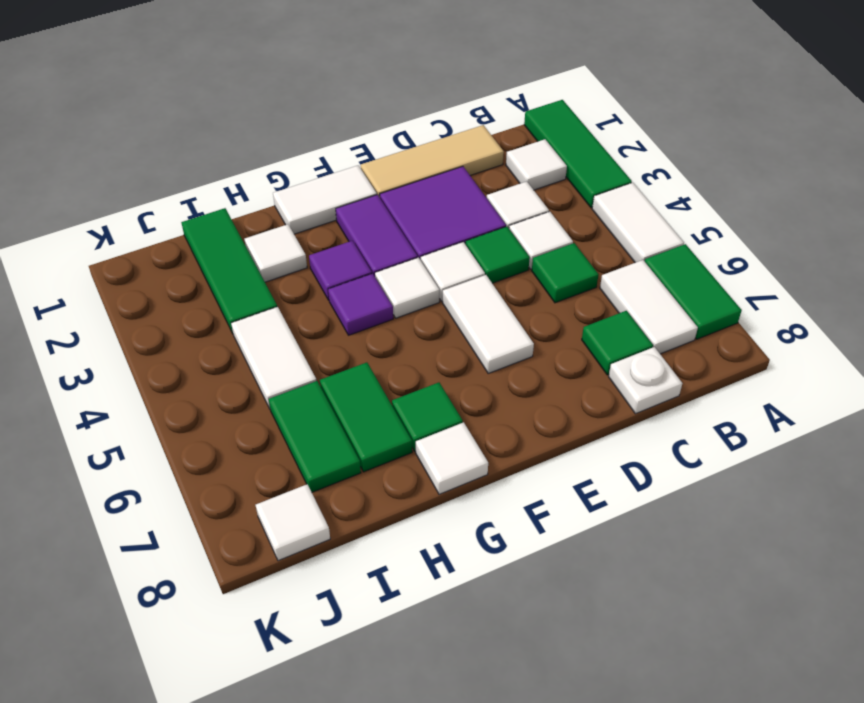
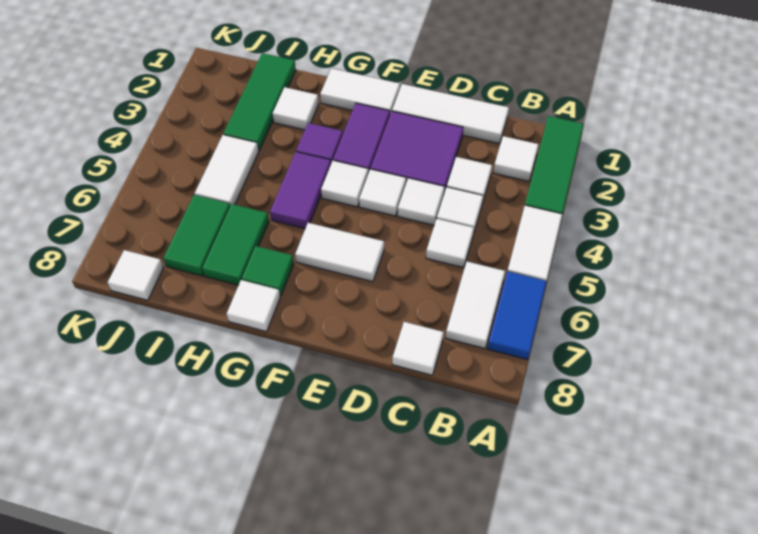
green tile A6:A7 level 1 -> blue tile A6:A7 level 1
tan tile C1:E1 level 1 -> white tile C1:E1 level 1
green tile C5 level 1 -> white tile C5 level 1
green tile C7 level 1 -> none
white plate C8 level 1 -> white tile C8 level 1
green tile D4 level 1 -> white tile D4 level 1
white tile E5:E6 level 1 -> white tile E6:F6 level 1
purple tile G4 level 1 -> purple tile G4:G5 level 1

